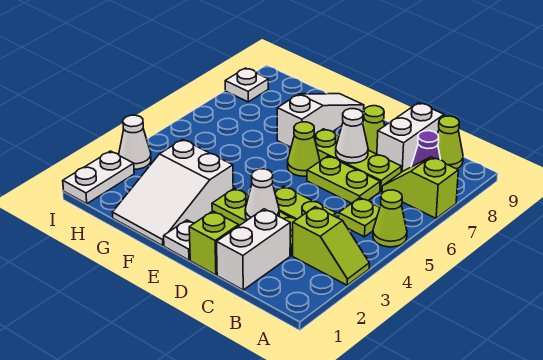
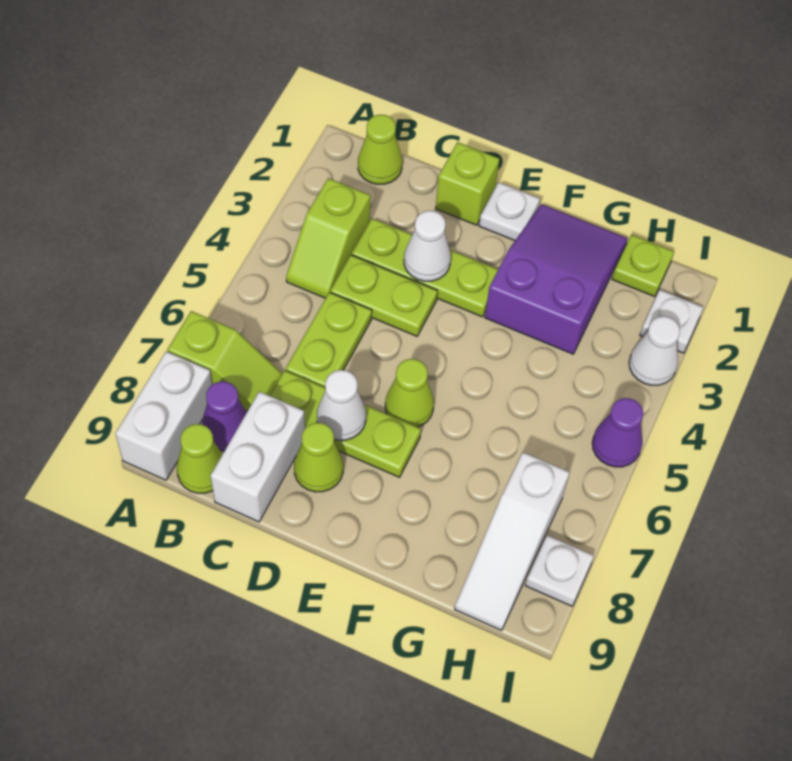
lime slope A3:B3 level 1 top B -> lime slope B3:B4 level 1 top 3
lime cone A5 level 1 -> lime cone B1 level 1
lime plate B5 level 1 -> lime plate H1 level 1
white brick C1:C2 level 1 -> white brick A8:A9 level 1
lime plate C6:D6 level 1 -> lime plate C5:C6 level 1
white slope F1:G3 level 1 top 3 -> purple slope F1:G3 level 1 top 3
white slope F7:F9 level 1 top 7 -> white slope H7:H9 level 1 top 7
white plate I1:I2 level 1 -> white plate I2 level 1
none -> purple cone I5 level 1

